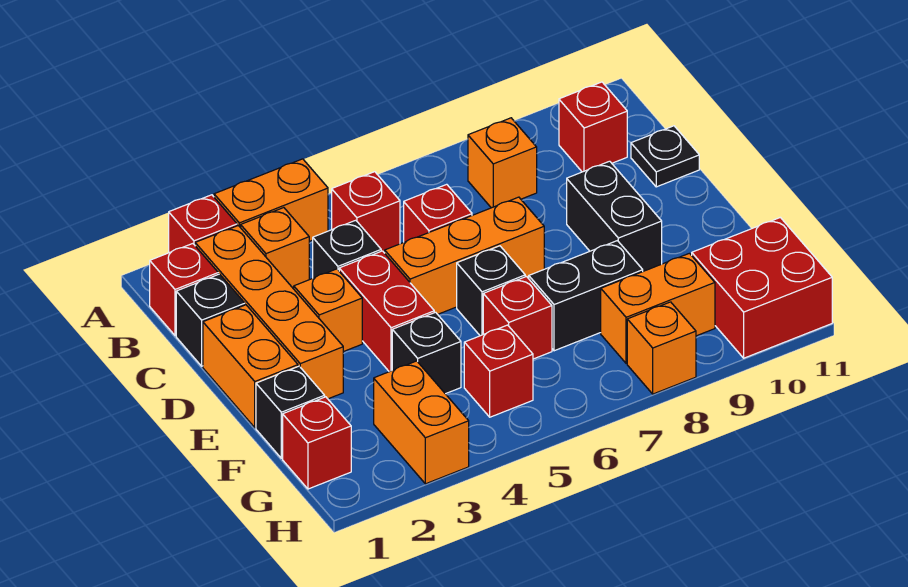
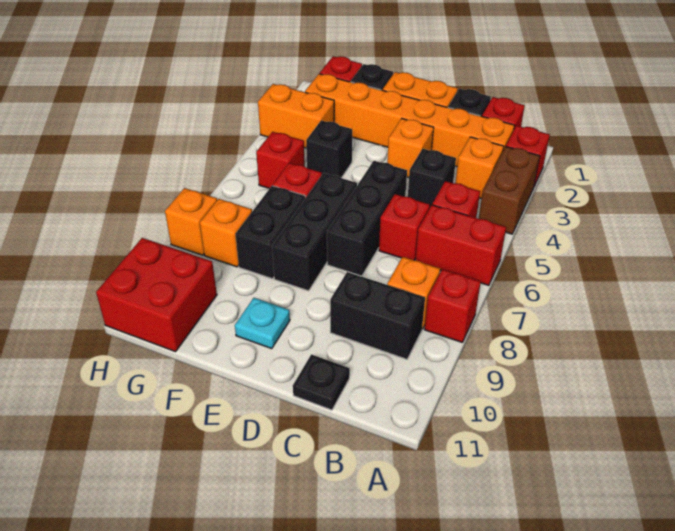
orange brick A3:A4 level 1 -> brown brick A3:A4 level 1
orange brick B2:E2 level 1 -> orange brick B2:G2 level 1
red brick B10 level 1 -> red brick A8 level 1
red brick D4:E4 level 1 -> red brick A6:B6 level 1
orange brick D5:D7 level 1 -> black brick D5:D7 level 1
black brick D9:E9 level 1 -> black brick B9:C9 level 1
black brick E6 level 1 -> black brick E6:E8 level 1
none -> cyan plate E10 level 1
orange brick G8:G9 level 1 -> orange brick G8 level 1

